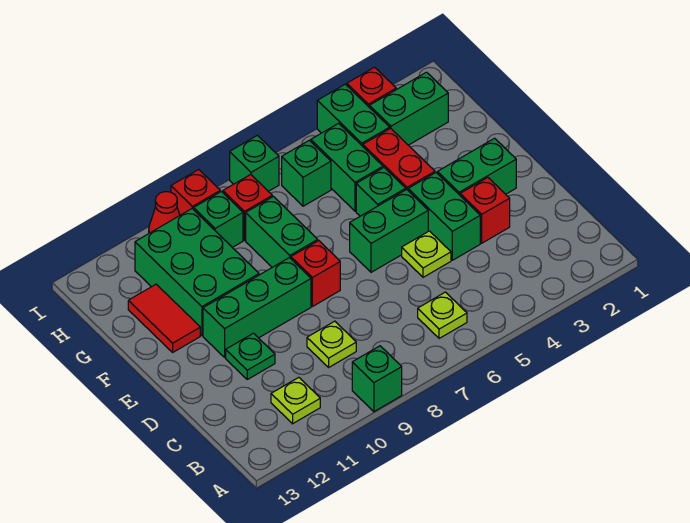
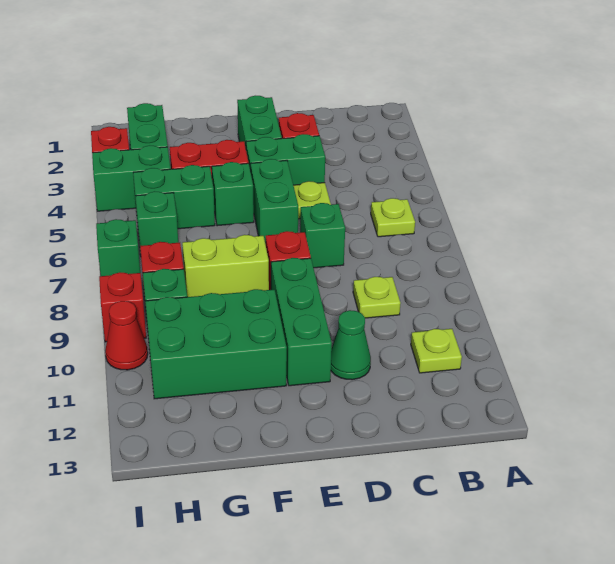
green brick A9 level 1 -> green brick D7 level 1
green plate D11 level 1 -> green cone D11 level 1
green brick F8:G8 level 1 -> lime brick F8:G8 level 1
red tile F12:G12 level 1 -> none

